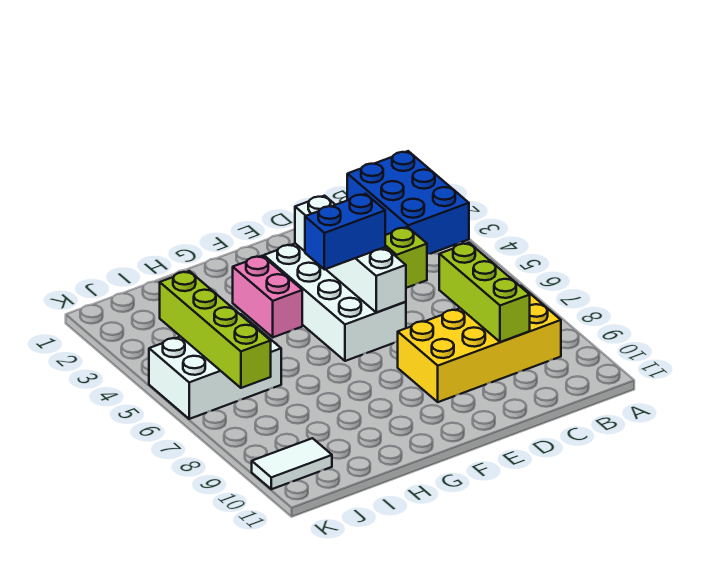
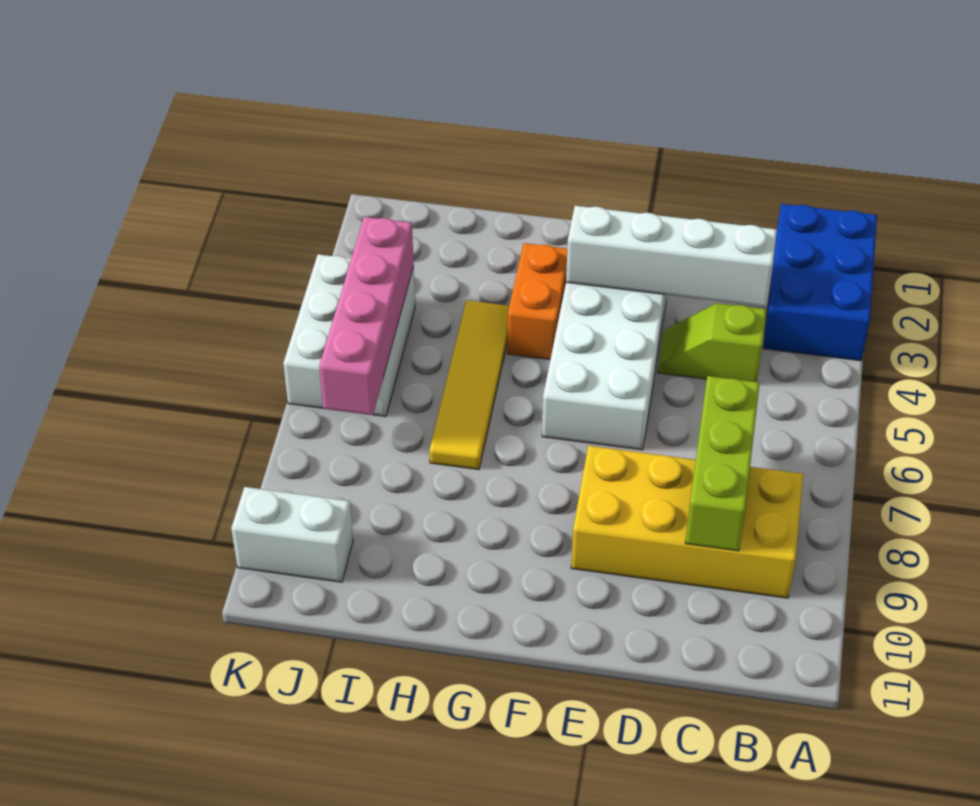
white brick E3:E6 level 2 -> white brick C3:F3 level 2
blue brick E5:F5 level 3 -> none
pink brick G3:G4 level 1 -> orange brick G3:G4 level 1
none -> yellow tile H4:H7 level 1
white brick I5:K6 level 1 -> white brick J4:K6 level 1
lime brick J4:J7 level 2 -> pink brick J4:J7 level 2
white tile J10:K10 level 1 -> white brick J10:K10 level 1

